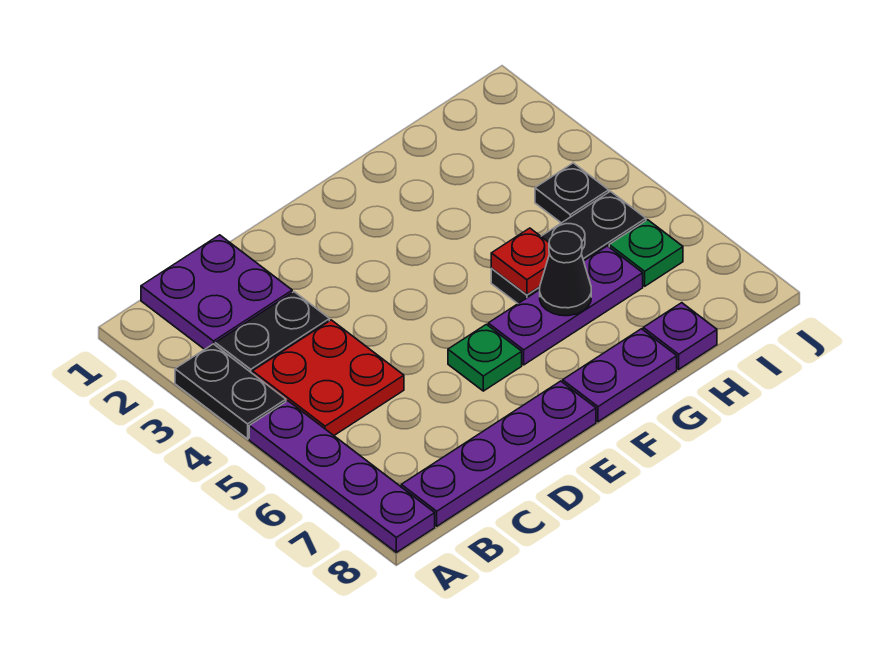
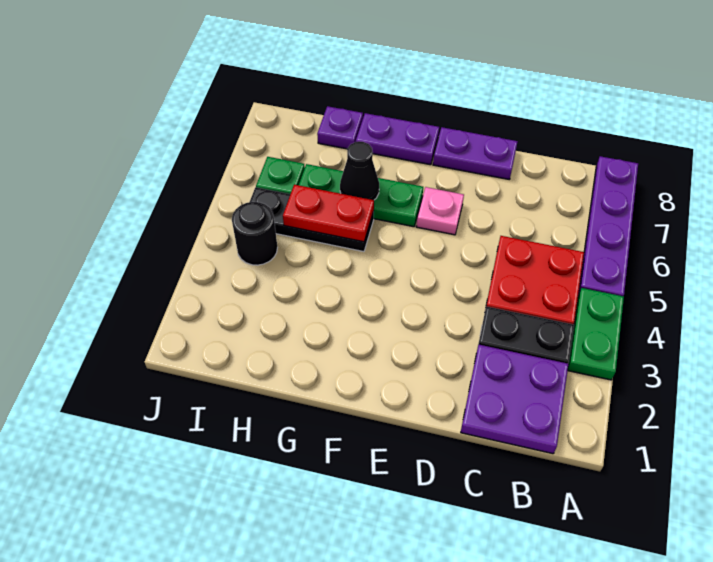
black plate A3:A4 level 1 -> green plate A3:A4 level 1
purple plate B8:E8 level 1 -> purple plate D8:E8 level 1
green plate E6 level 1 -> pink plate E6 level 1
purple plate F6:H6 level 1 -> green plate F6:H6 level 1
red plate G5 level 2 -> red plate G5:H5 level 2
black plate I4 level 1 -> black round brick I4 level 1

